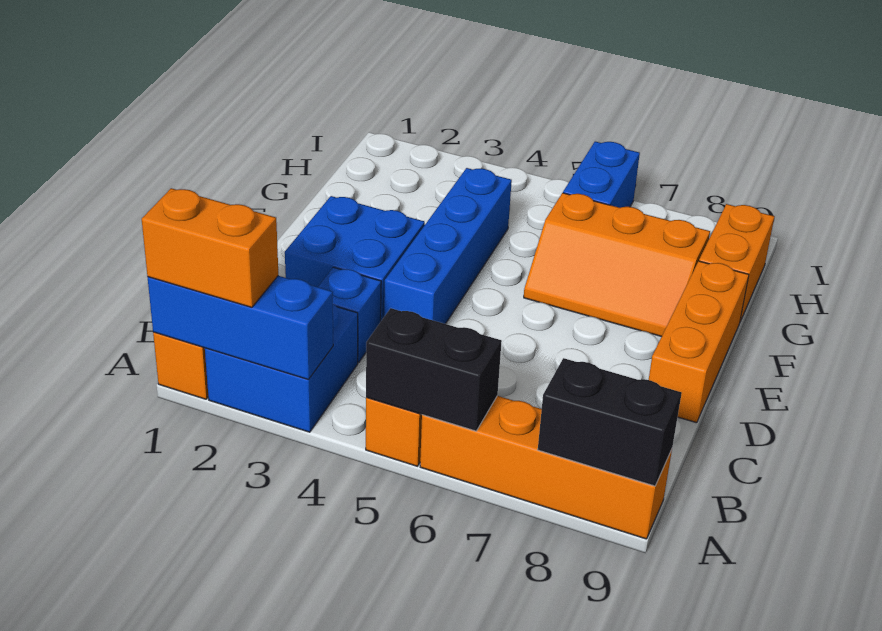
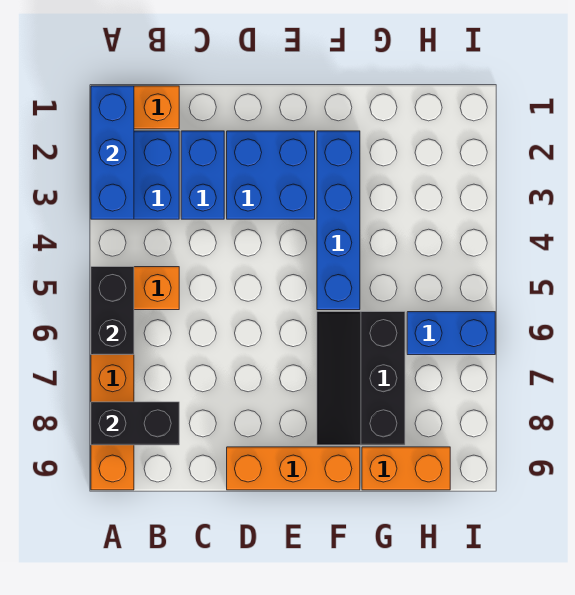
orange brick A1:A2 level 3 -> none
black brick A8:A9 level 2 -> black brick A8:B8 level 2
blue brick C3 level 1 -> blue brick C2:C3 level 1
blue brick D4:G4 level 1 -> blue brick F2:F5 level 1
orange slope F6:G8 level 1 top G -> black slope F6:G8 level 1 top G

